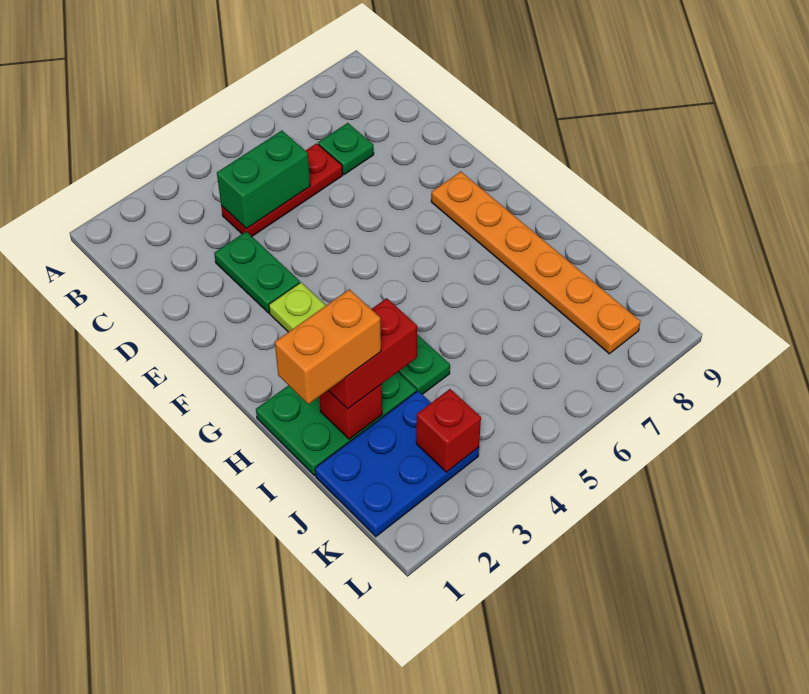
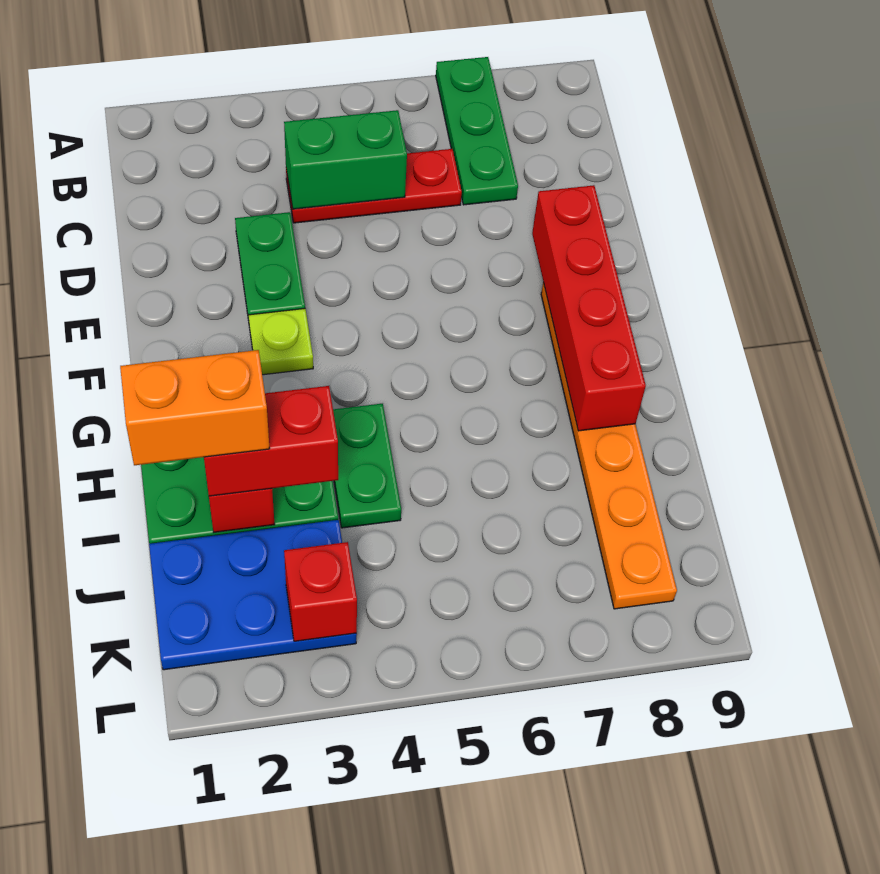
green plate C7 level 1 -> green plate A7:C7 level 1
none -> red brick E8:H8 level 2

